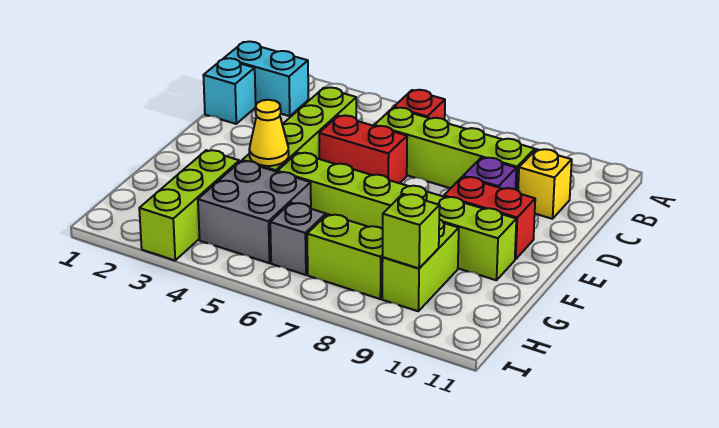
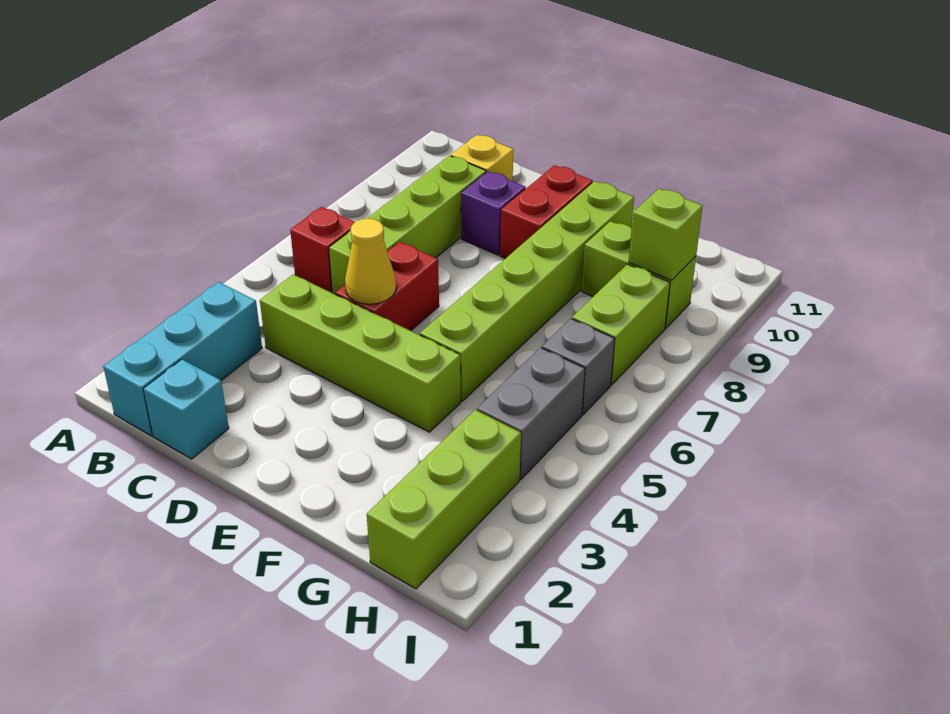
cyan brick B1:B2 level 1 -> cyan brick B1:B3 level 1
yellow cone F4 level 2 -> yellow cone D5 level 2
lime brick G3:I3 level 1 -> lime brick H1:H3 level 1
grey brick G4:H5 level 1 -> grey brick H4:H5 level 1

